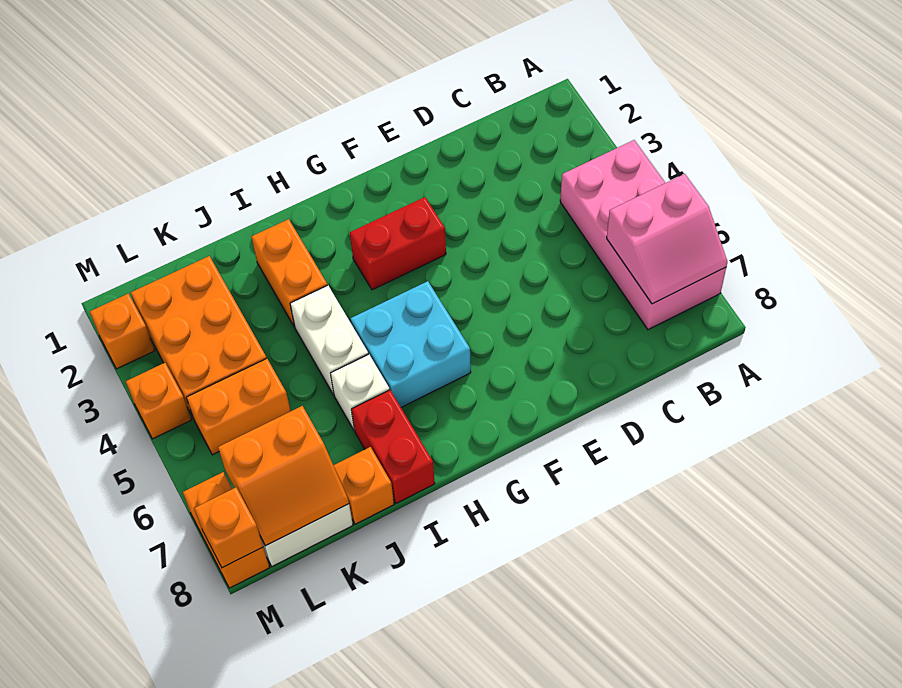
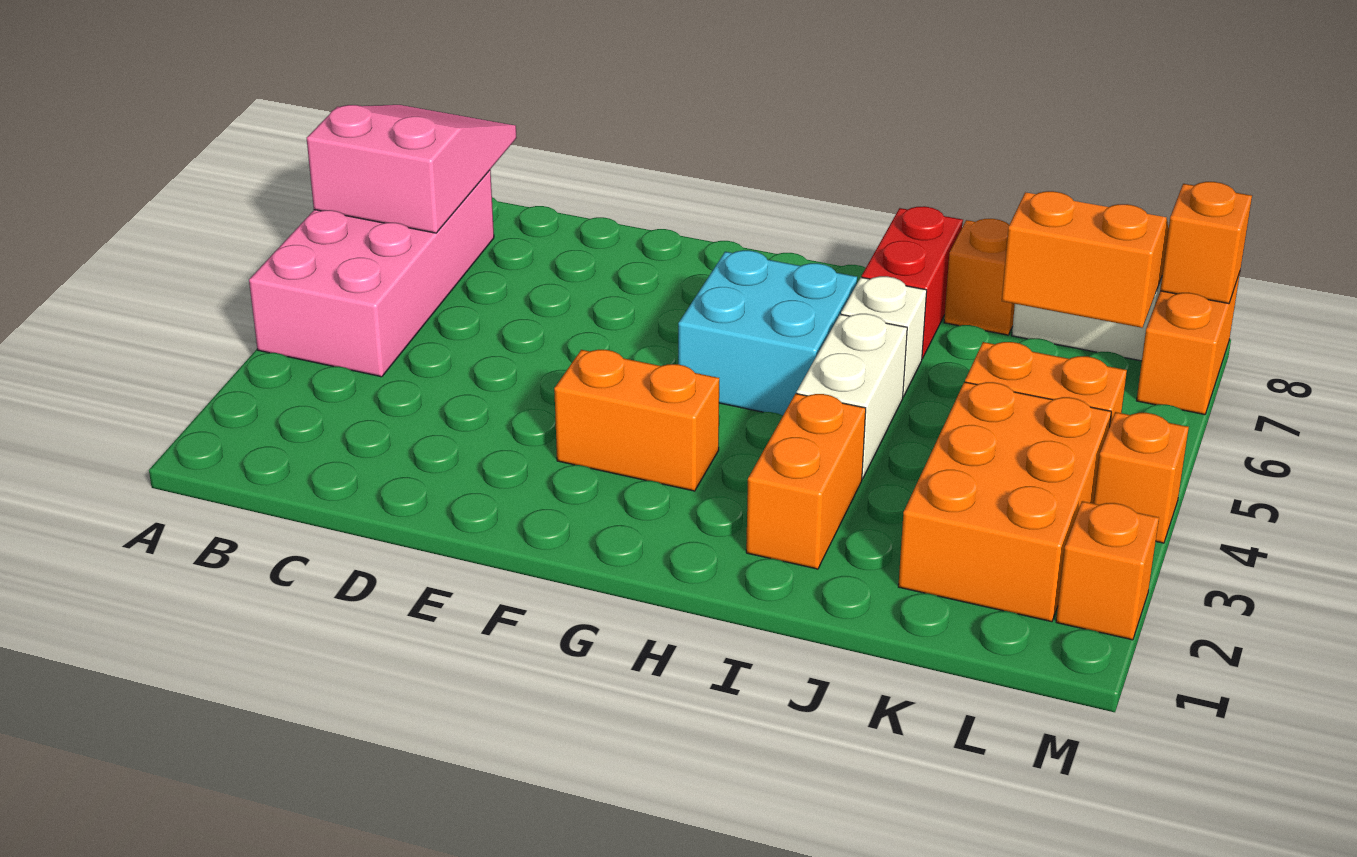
pink slope A6:B7 level 2 top 6 -> pink slope A6:B8 level 2 top 6
red brick F3:G3 level 1 -> orange brick F3:G3 level 1

